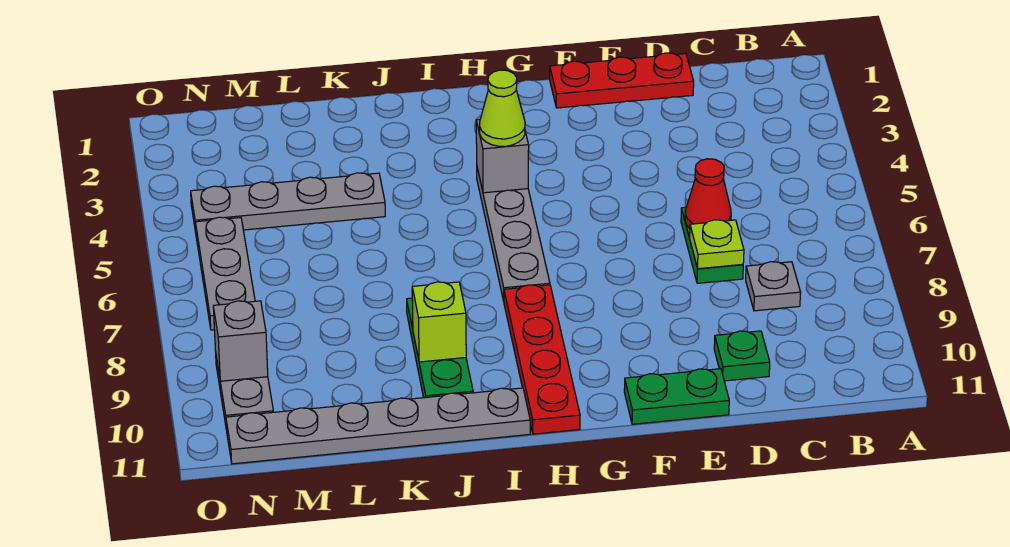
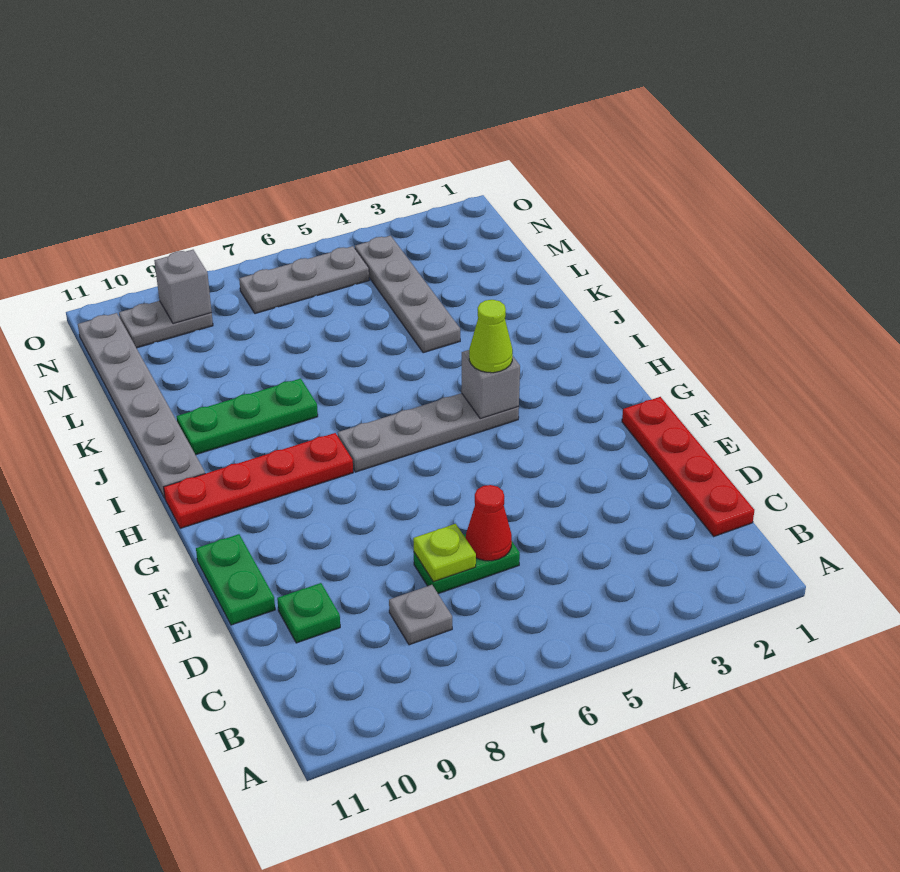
red plate D1:F1 level 1 -> red plate C1:F1 level 1
lime brick J9 level 2 -> none

